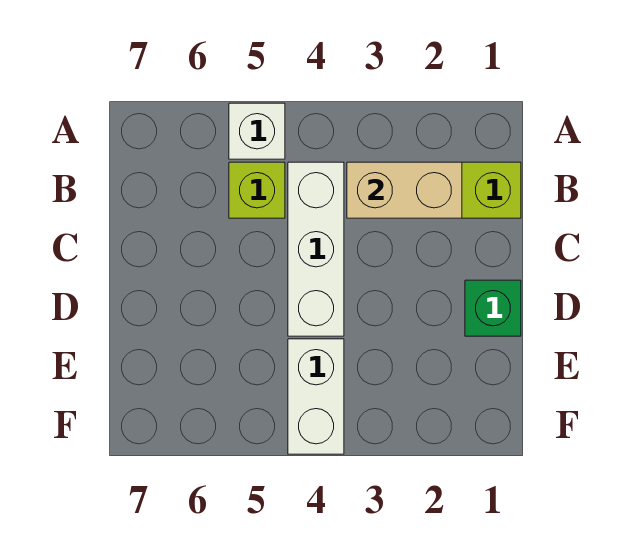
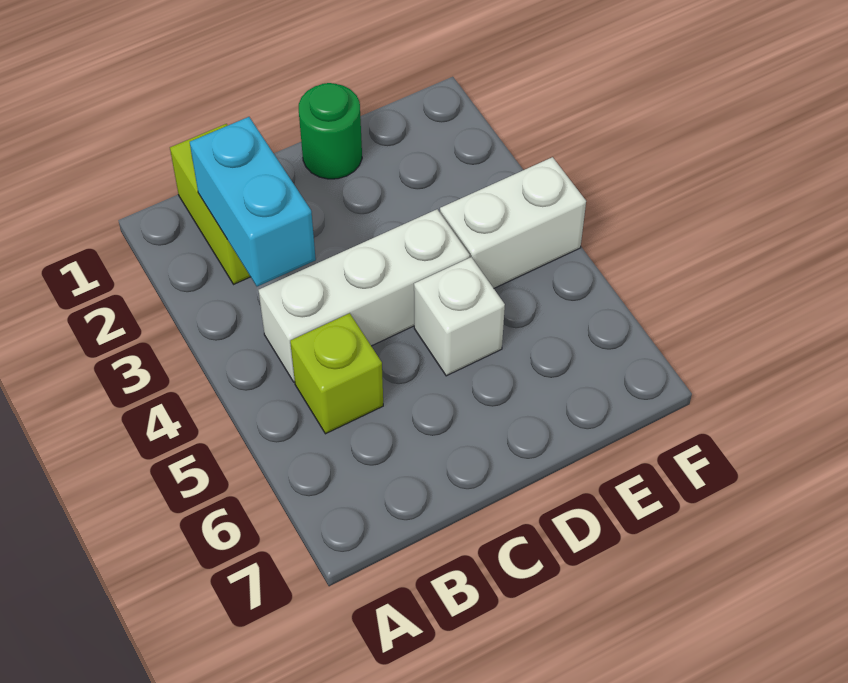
white brick A5 level 1 -> white brick D5 level 1
tan brick B2:B3 level 2 -> cyan brick B2:B3 level 2
green brick D1 level 1 -> green round brick D1 level 1

